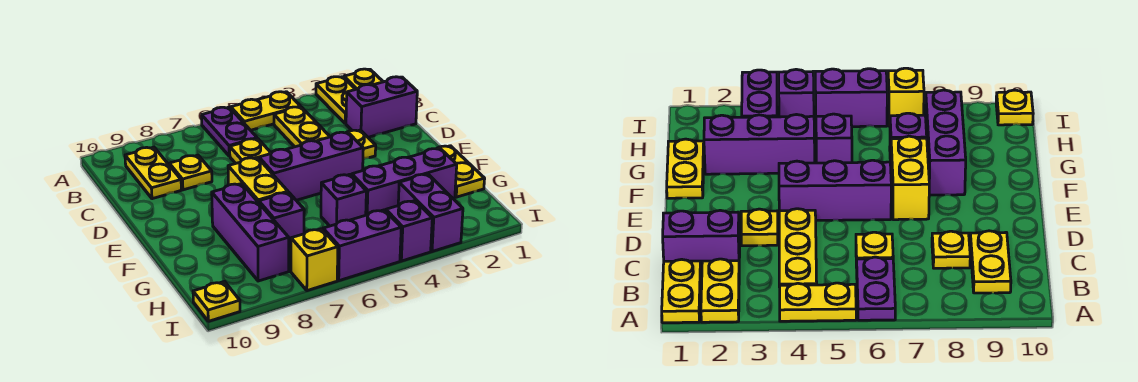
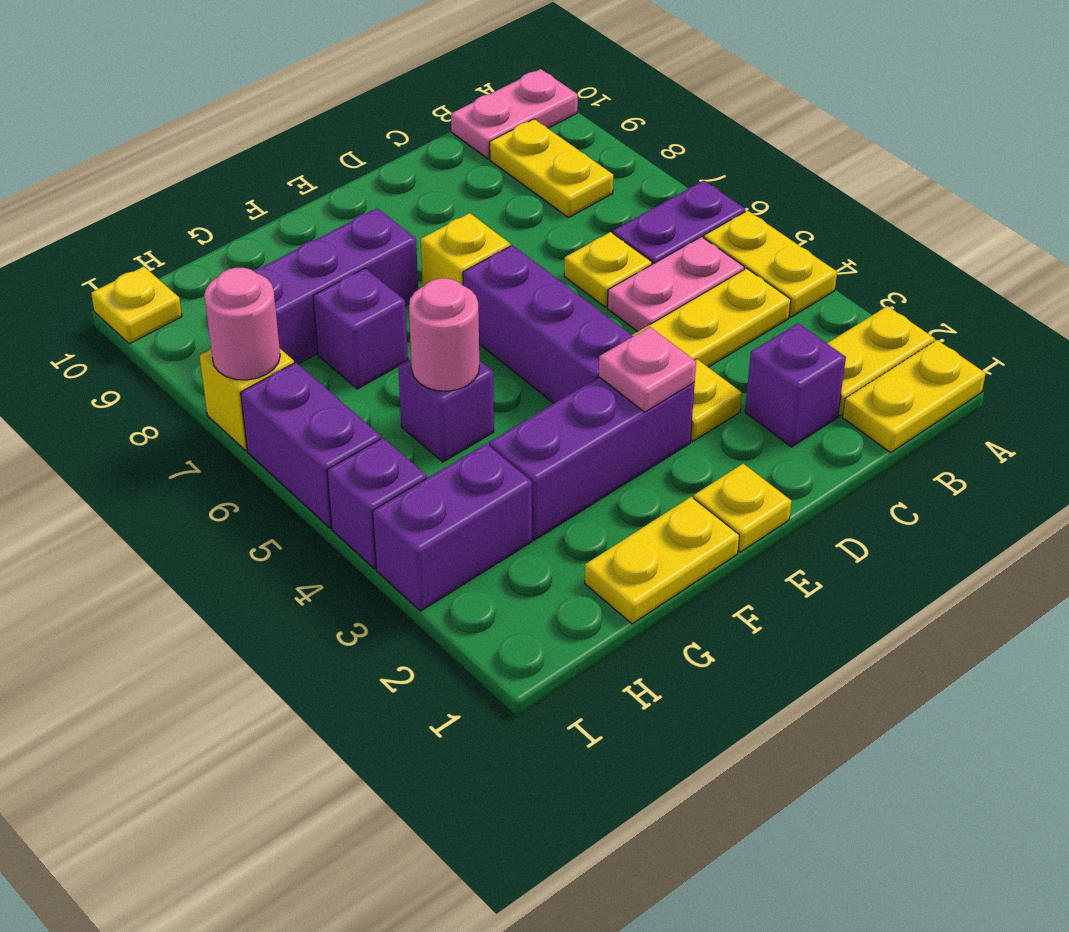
none -> pink plate A10:B10 level 1
none -> pink plate B5:C5 level 1
yellow plate B9:C9 level 1 -> yellow plate B8:B9 level 1
purple brick C1:C2 level 1 -> purple brick C2 level 1
yellow plate C8 level 1 -> yellow plate E1 level 1
none -> pink plate E3 level 2
yellow brick E7:F7 level 1 -> yellow brick E7 level 1
purple brick G2:G4 level 1 -> purple brick E3:G3 level 1
none -> pink round brick G5 level 2
none -> pink round brick I7 level 2

